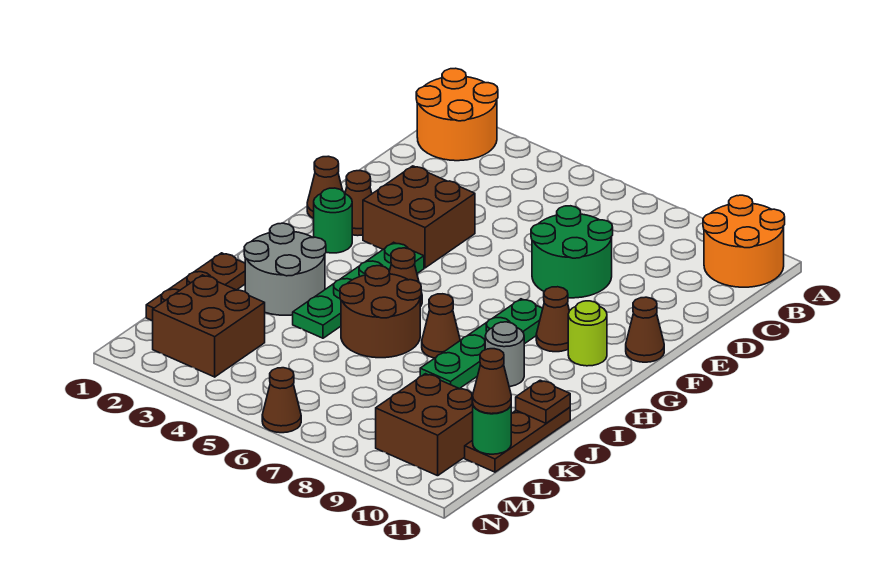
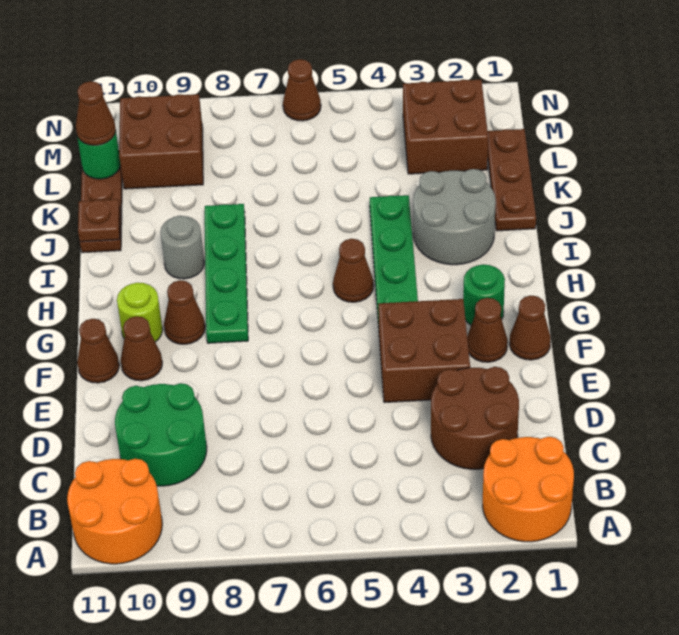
green round brick D7:E8 level 1 -> green round brick C9:D10 level 1
brown round brick I5:J6 level 1 -> brown round brick C2:D3 level 1
brown cone I7 level 1 -> brown cone F10 level 1

